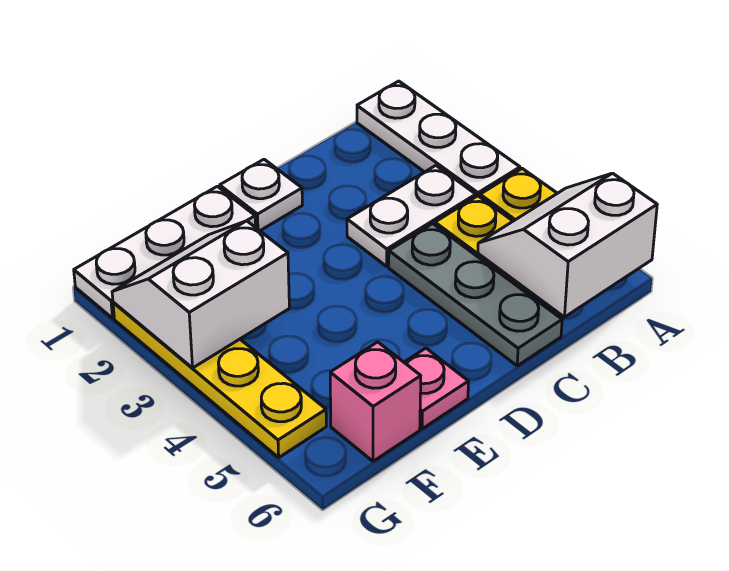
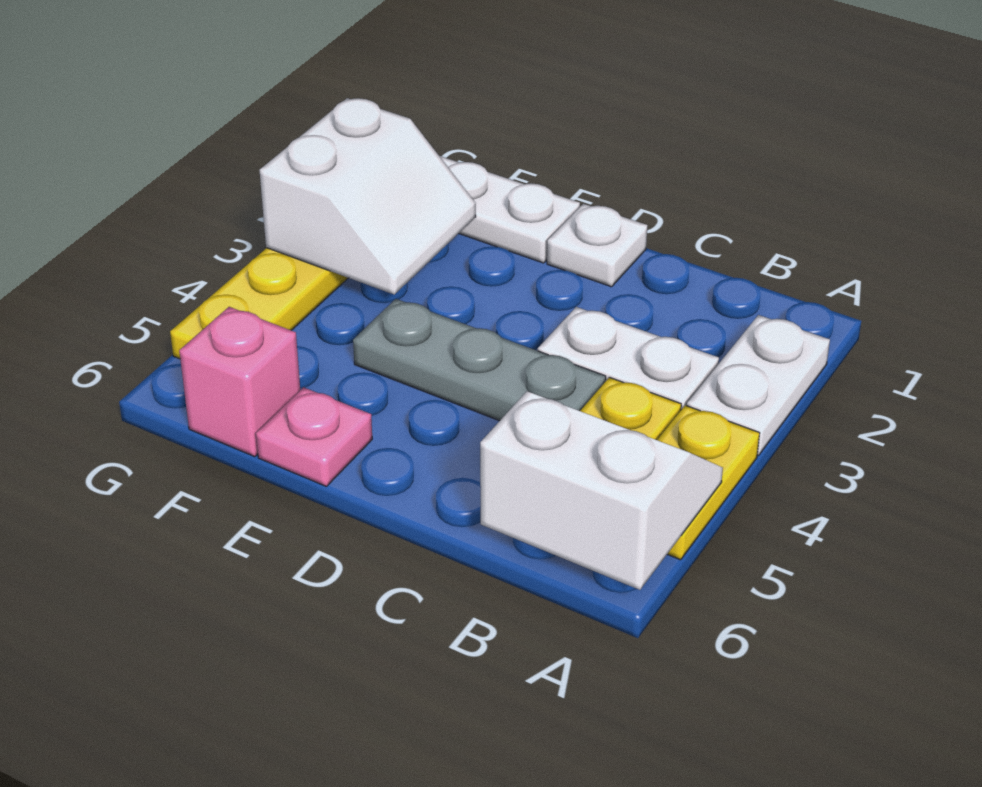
white plate A1:A3 level 1 -> white plate A2:A3 level 1
grey plate C4:C6 level 1 -> grey plate C4:E4 level 1
white slope F2:G3 level 2 top 3 -> white slope F2:G3 level 2 top G

